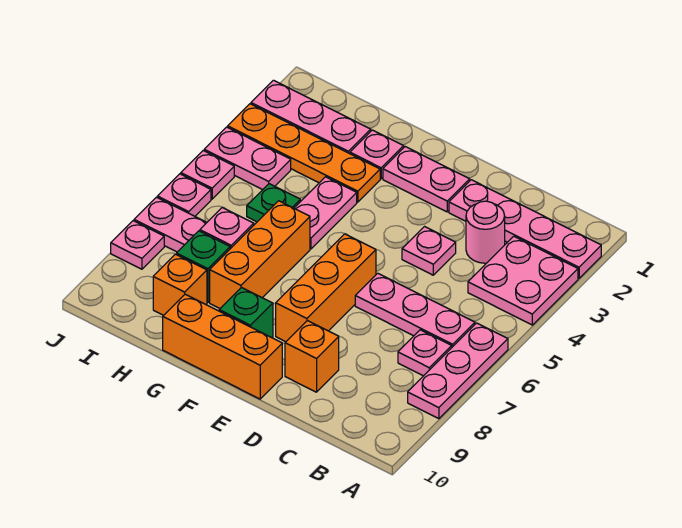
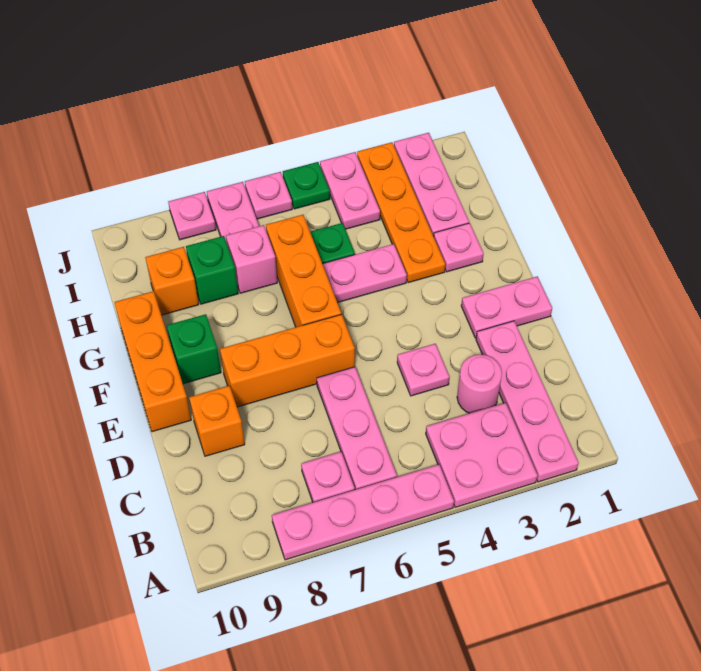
pink plate A6:A8 level 1 -> pink plate A5:A8 level 1
pink plate E2:F2 level 1 -> pink plate E1:E2 level 1
orange brick G6:G8 level 1 -> orange brick F6:H6 level 1
pink plate J5 level 1 -> green plate J5 level 1

